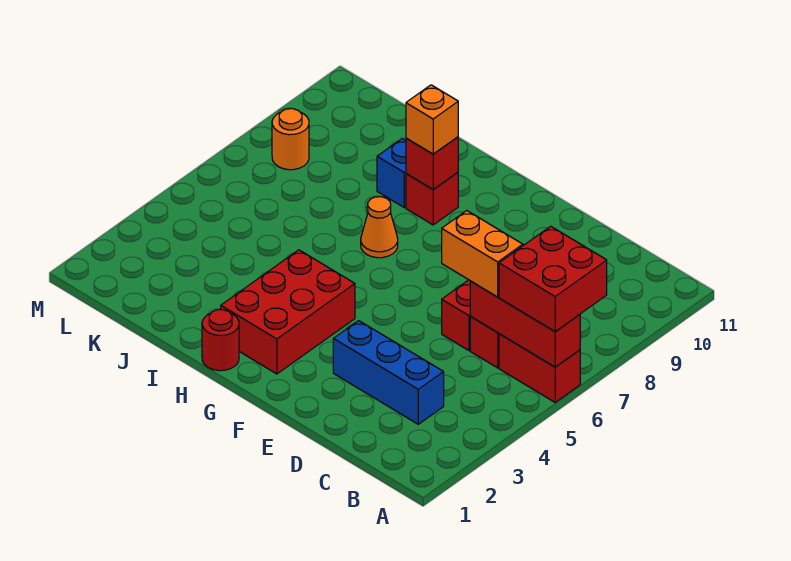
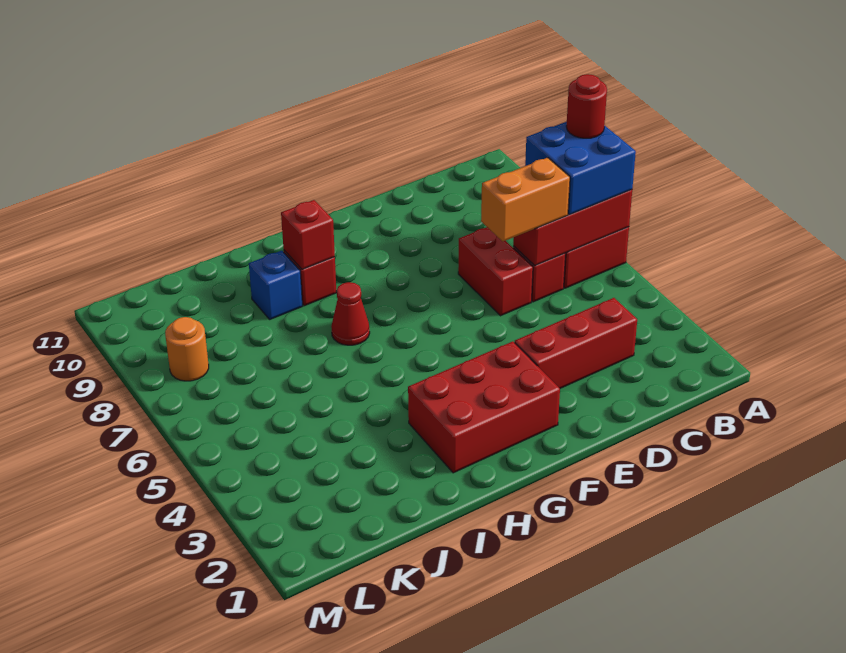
red brick A6:B7 level 3 -> blue brick A6:B7 level 3
blue brick C3:E3 level 1 -> red brick C3:E3 level 1
red brick G2:H4 level 1 -> red brick F2:H3 level 1
red round brick H1 level 1 -> red round brick A7 level 4
orange cone H7 level 1 -> red cone H7 level 1
orange brick H9 level 3 -> none

